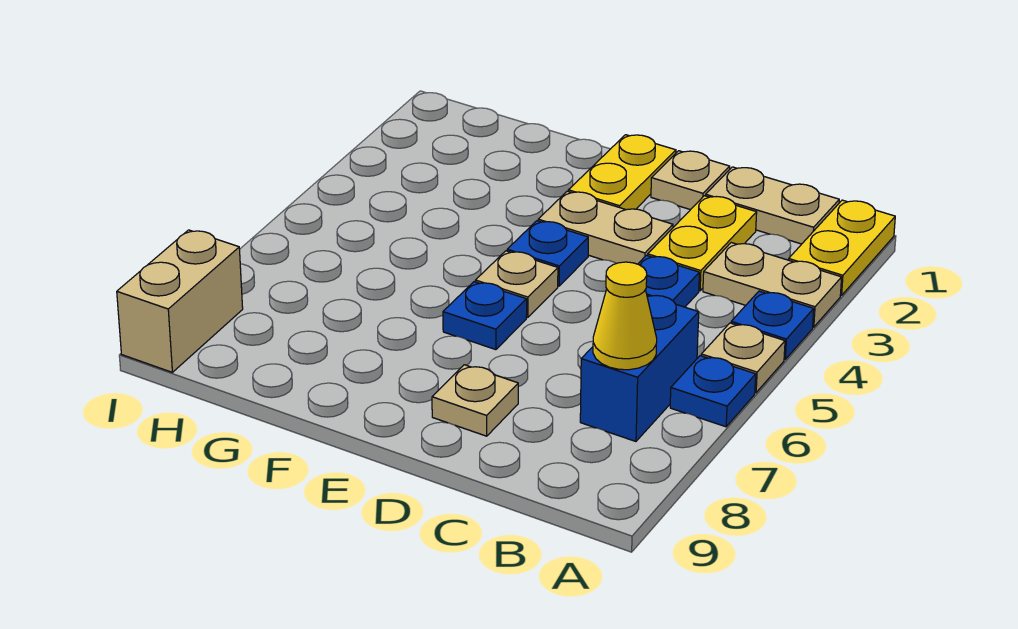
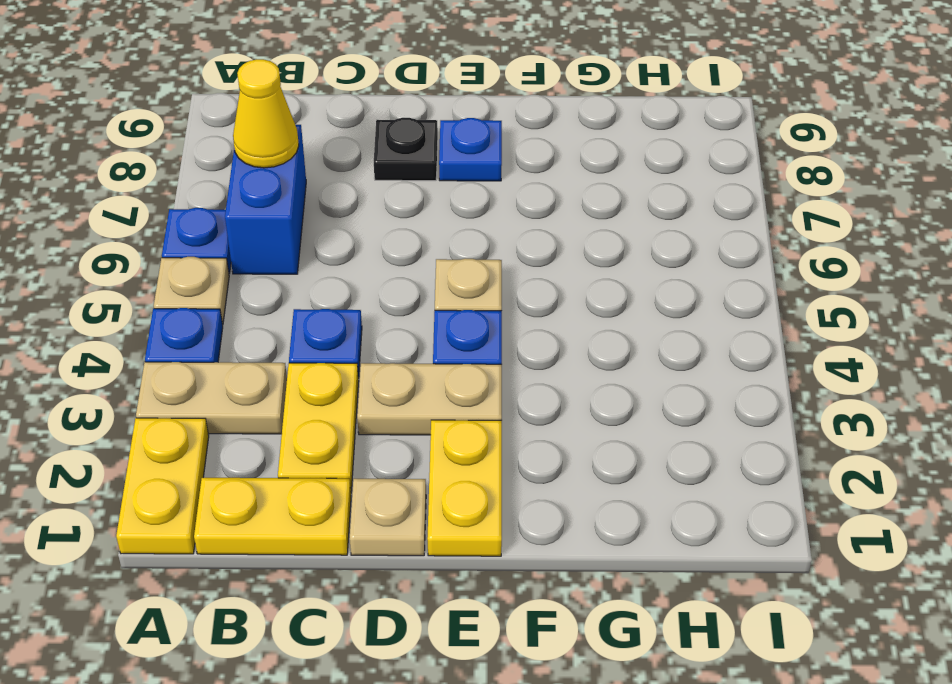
tan plate B1:C1 level 1 -> yellow plate B1:C1 level 1
tan plate D8 level 1 -> black plate D8 level 1
blue plate E6 level 1 -> blue plate E8 level 1
tan brick I8:I9 level 1 -> none

